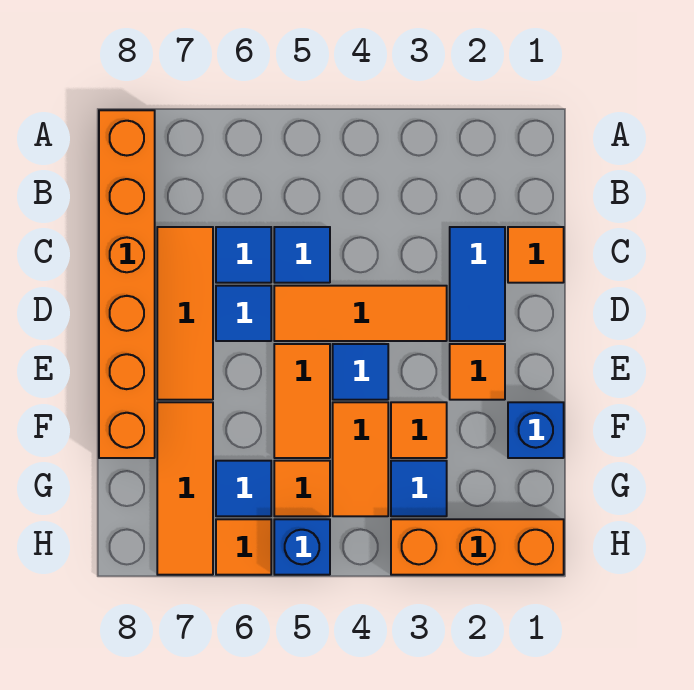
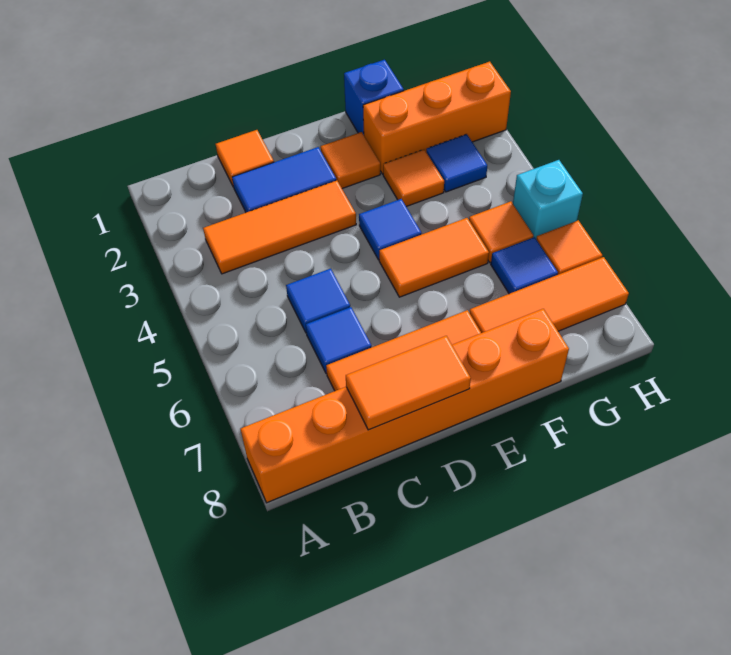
orange tile D3:D5 level 1 -> orange tile B3:D3 level 1
blue tile D6 level 1 -> none
orange tile F4:G4 level 1 -> orange tile C8:D8 level 2
orange brick H1:H3 level 1 -> orange brick F2:H2 level 1
blue brick H5 level 1 -> cyan brick H5 level 1

